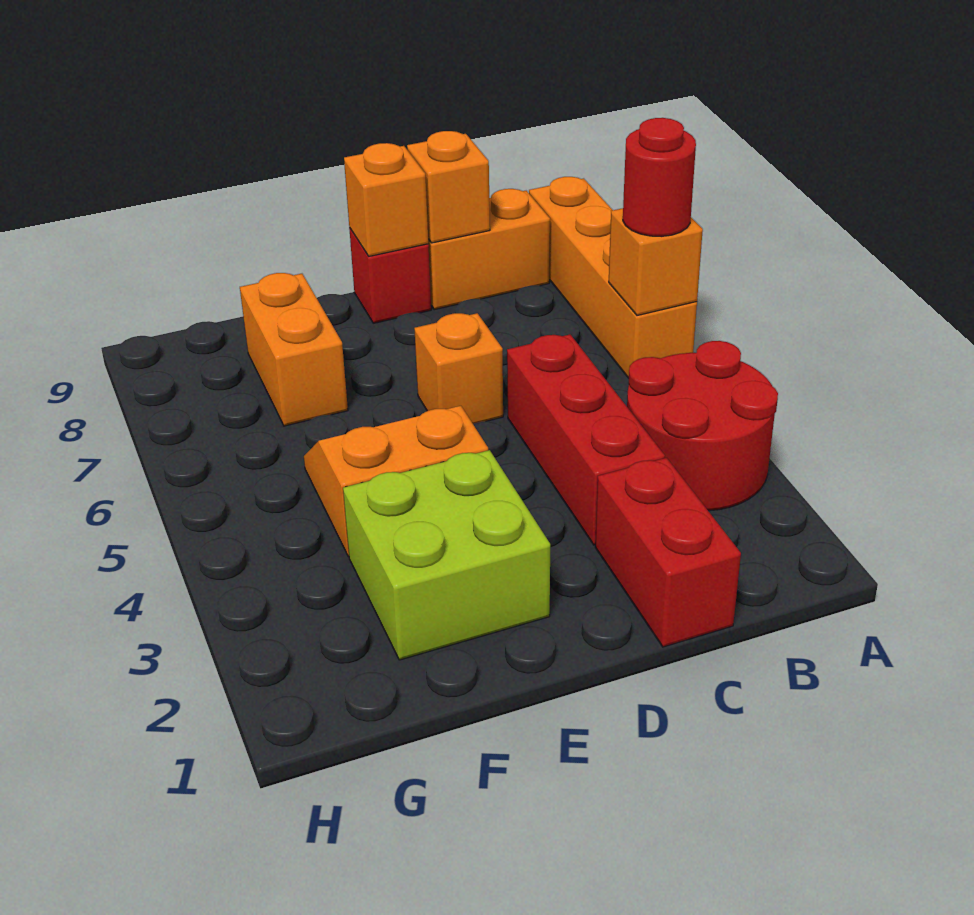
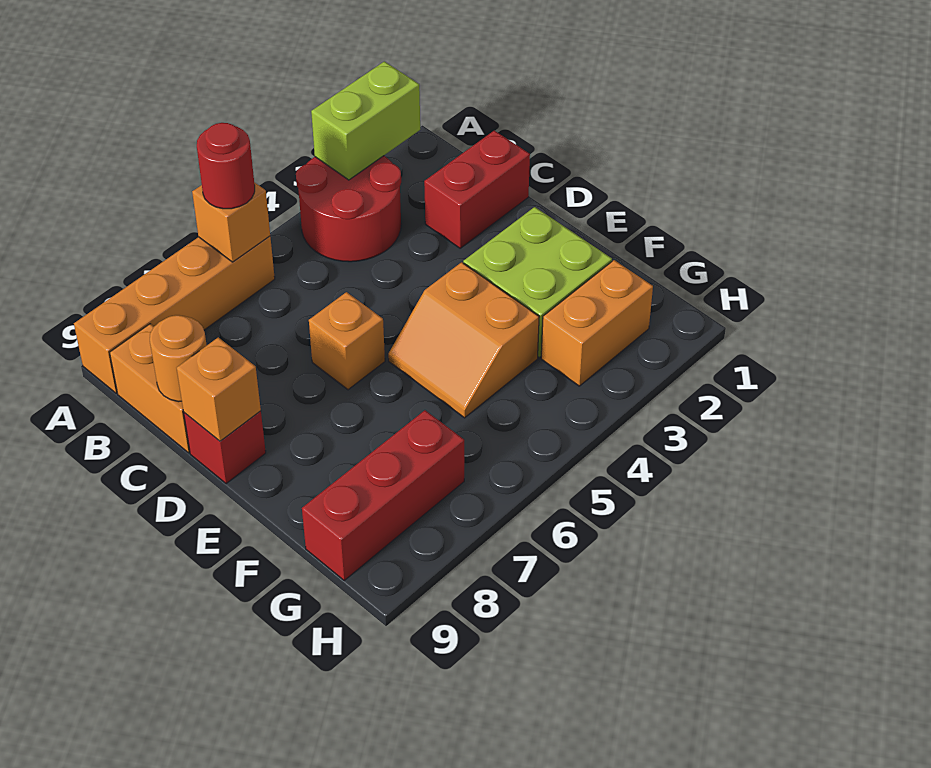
none -> lime brick A2:A3 level 2
red brick C3:C5 level 1 -> red brick G7:G9 level 1
orange brick C9 level 2 -> orange round brick C9 level 2
orange brick F7:F8 level 1 -> orange brick G2:G3 level 1

